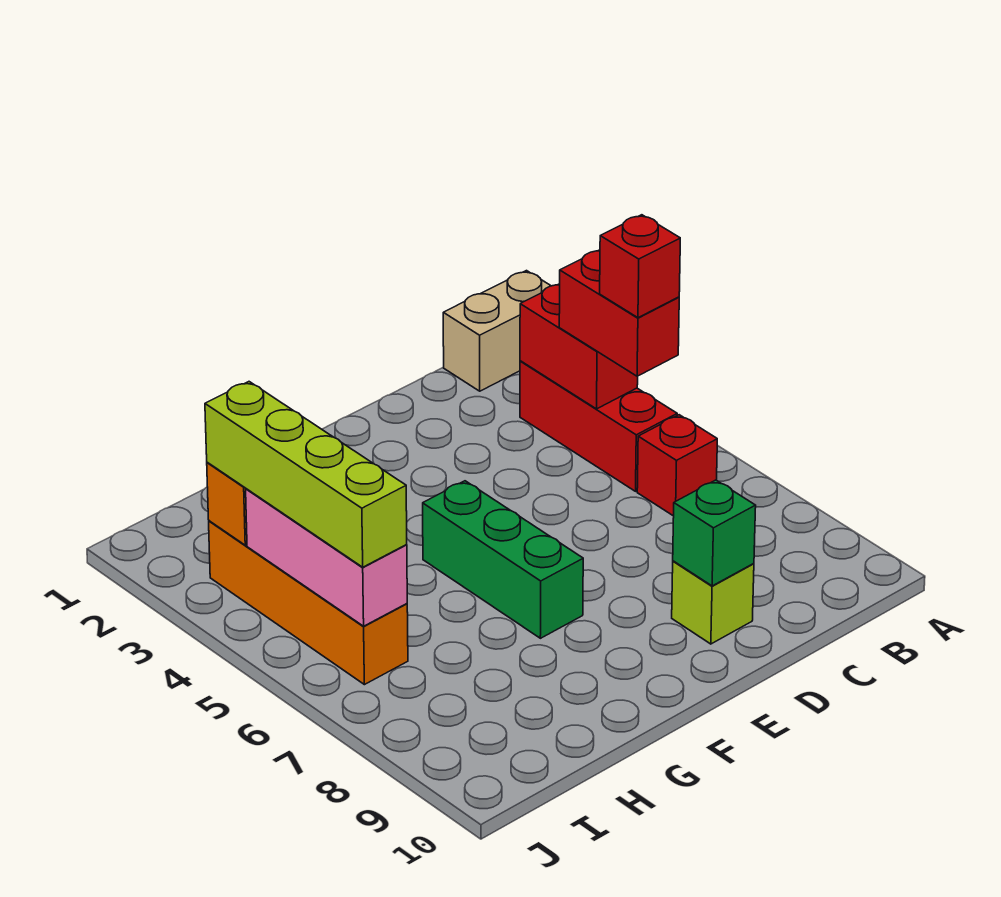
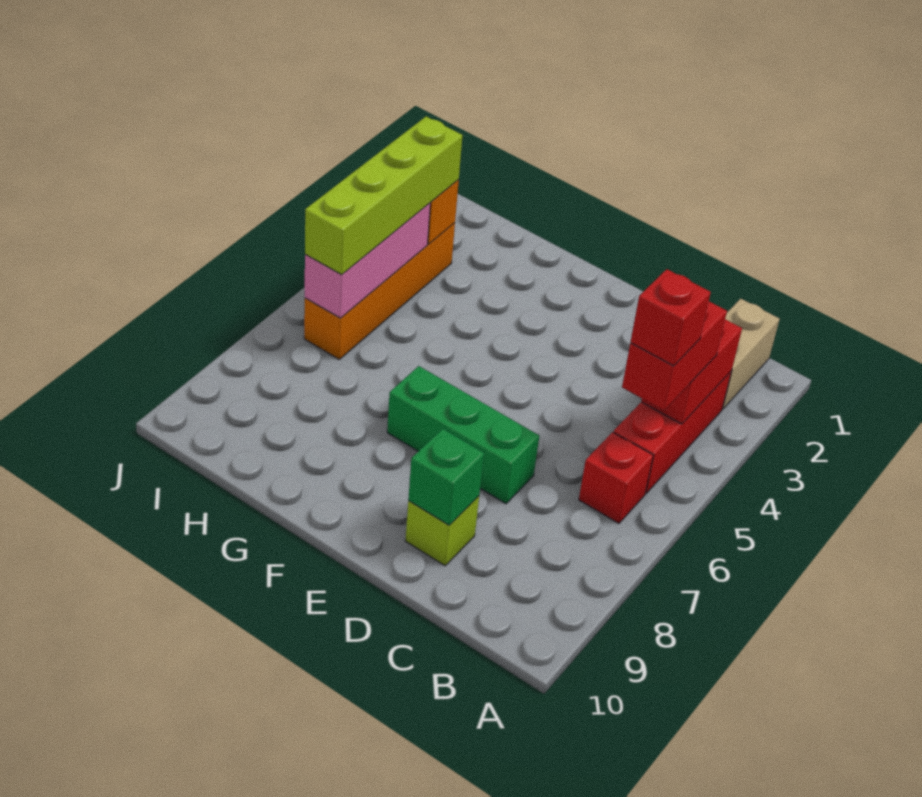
tan brick A1:B1 level 1 -> tan brick B1:B2 level 1
green brick F5:F7 level 1 -> green brick D7:F7 level 1

